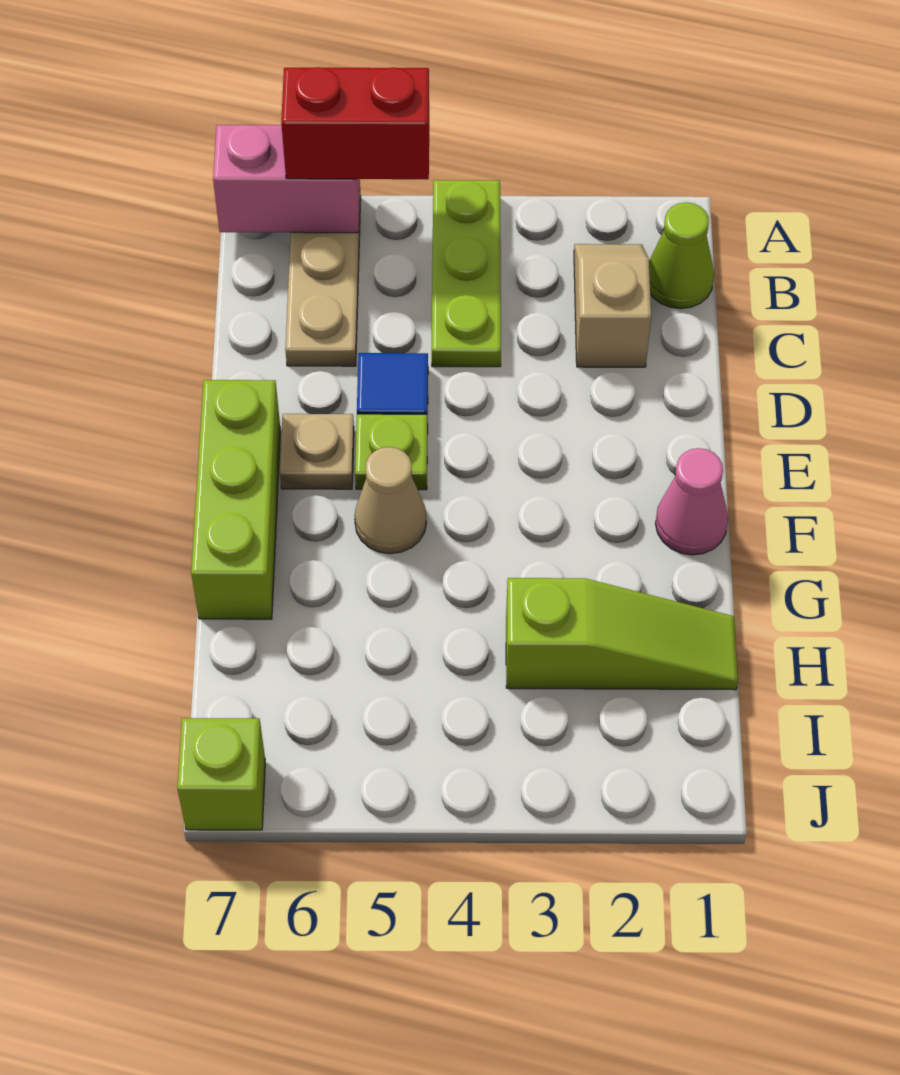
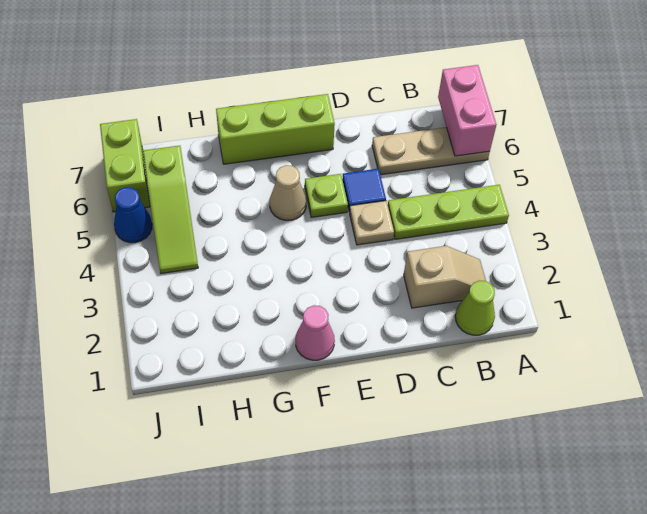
red brick A5:A6 level 3 -> none
tan plate E6 level 1 -> tan plate D4 level 1
lime slope H1:H3 level 1 top 3 -> lime slope I4:I6 level 1 top 6
none -> blue cone J5 level 1
lime brick J7 level 1 -> lime brick J6:J7 level 1

